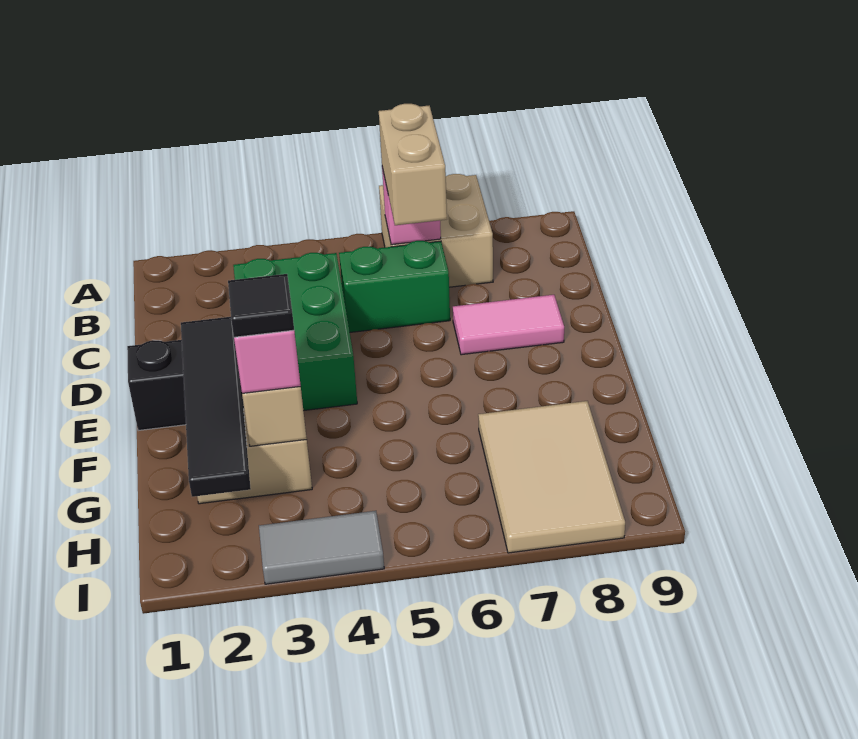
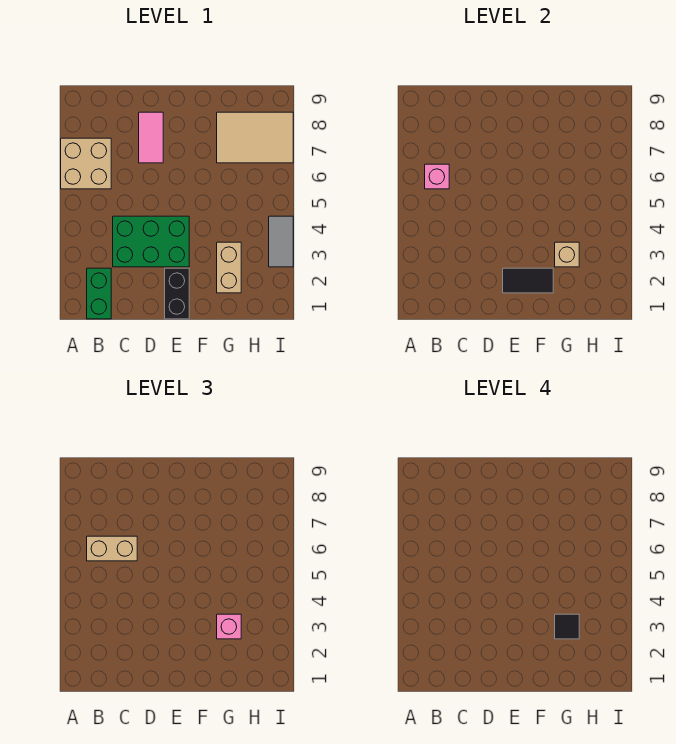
green brick C5:C6 level 1 -> green brick B1:B2 level 1
black tile E2:H2 level 2 -> black tile E2:F2 level 2

